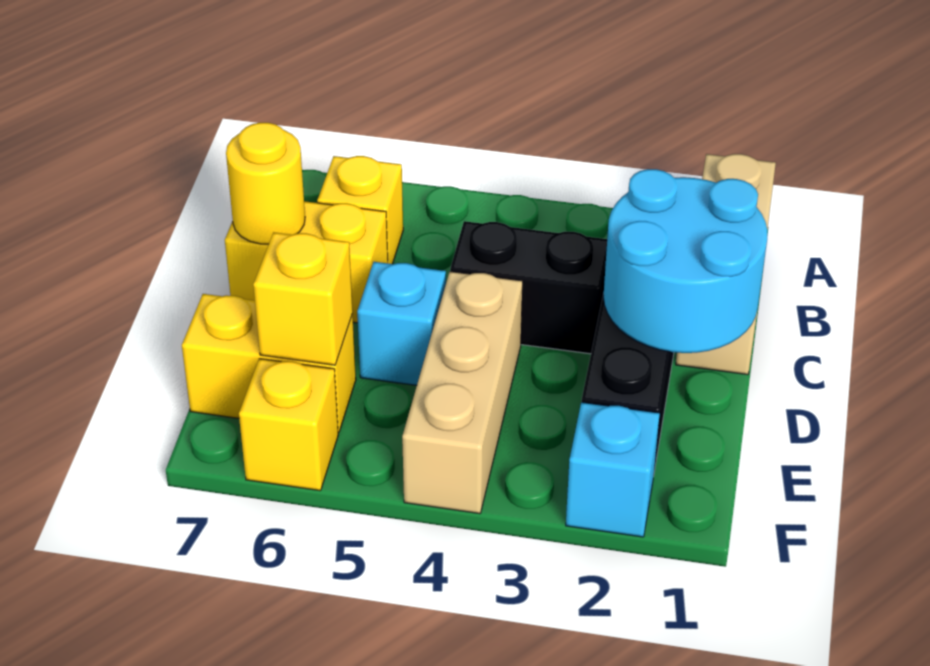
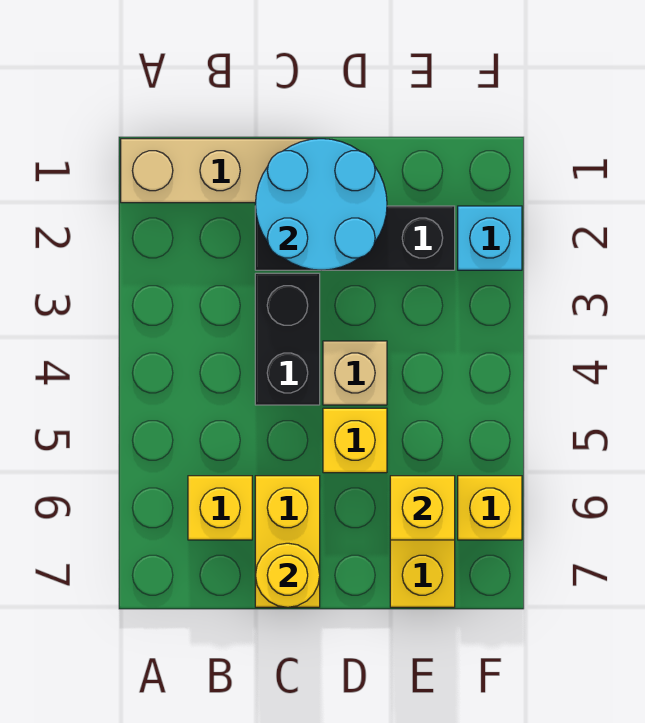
tan brick D4:F4 level 1 -> tan brick D4 level 1
cyan brick D5 level 1 -> yellow brick D5 level 1

